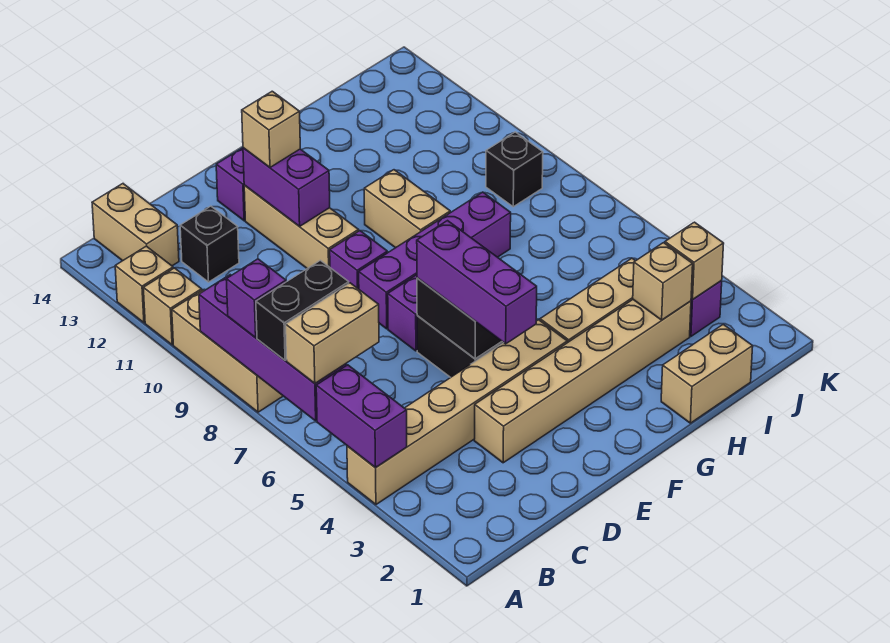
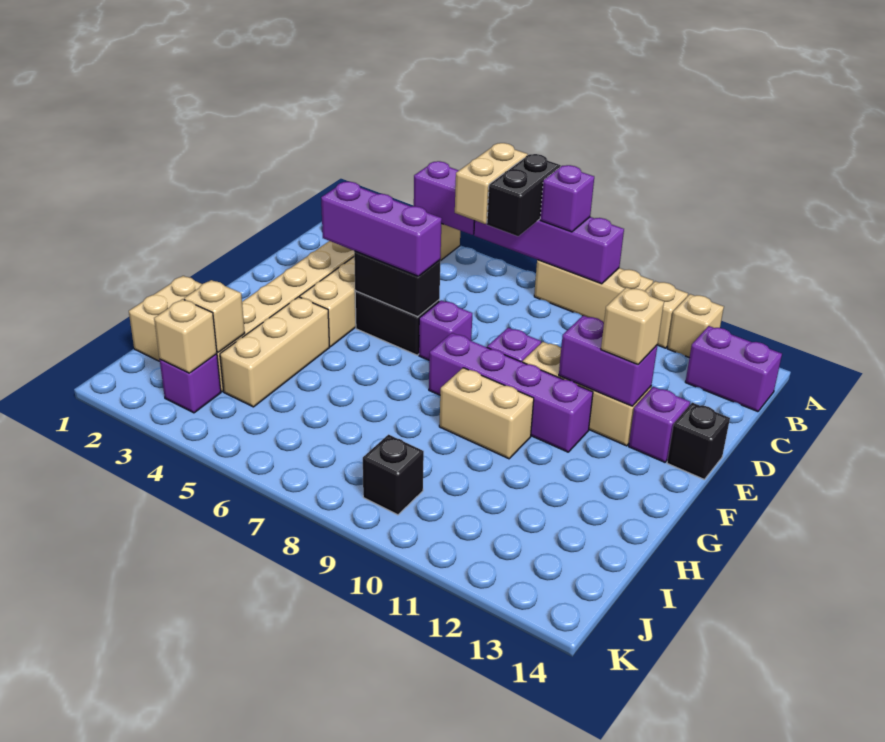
tan brick B13:B14 level 1 -> purple brick B13:B14 level 1
black brick C12 level 1 -> black brick E14 level 1
purple brick E8:H8 level 1 -> purple brick F8:F11 level 1

